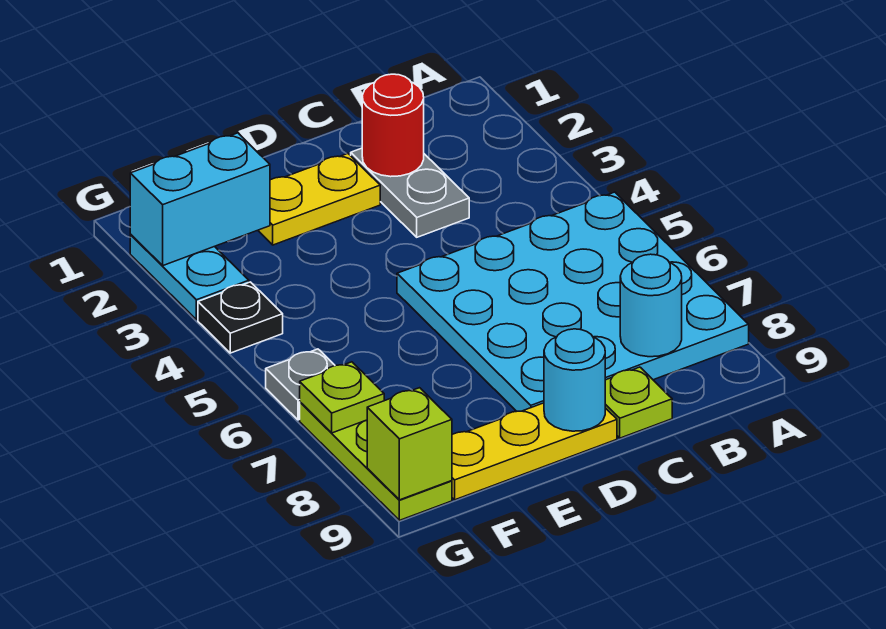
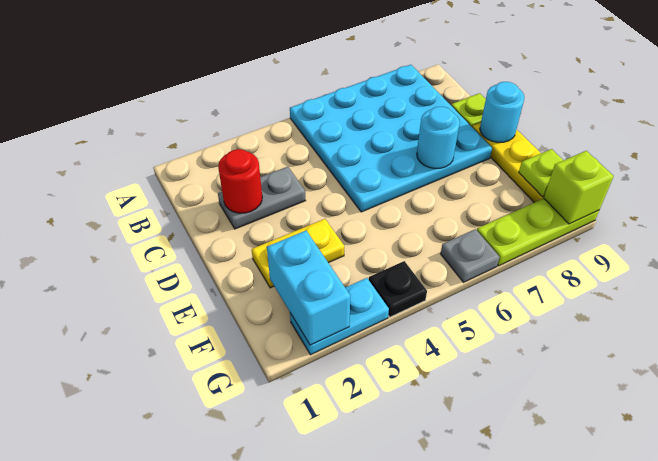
cyan round brick B8 level 2 -> cyan round brick D7 level 2
yellow plate D2:E2 level 1 -> yellow plate E2:E3 level 1
lime plate G7 level 2 -> lime plate F9 level 2

